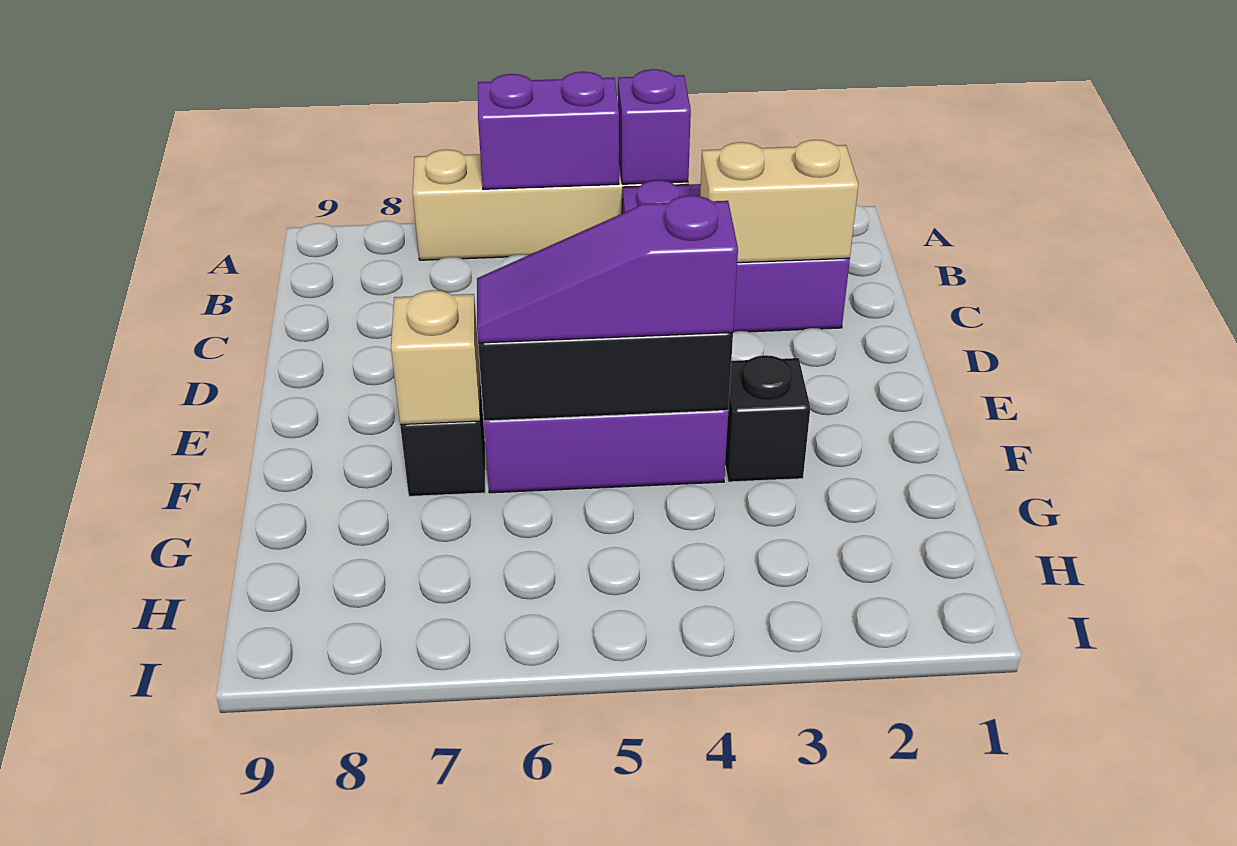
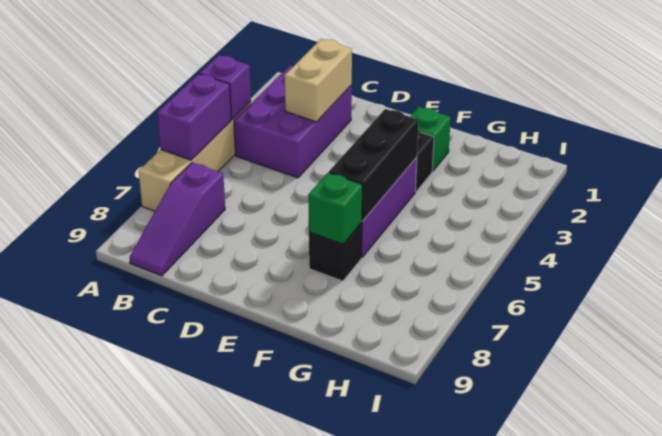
none -> green brick F2 level 1
purple slope F4:F6 level 3 top 4 -> purple slope B7:B9 level 1 top 7
tan brick F7 level 2 -> green brick F7 level 2

